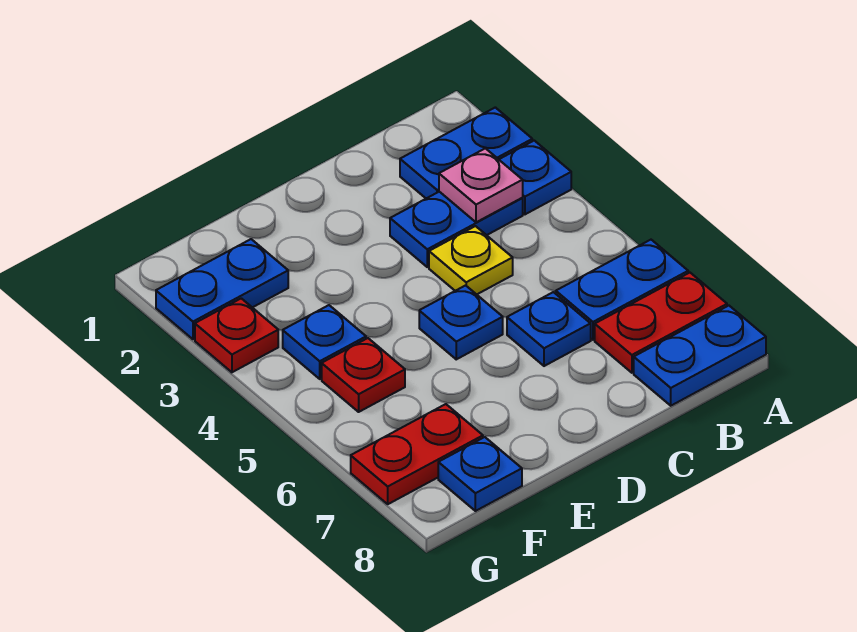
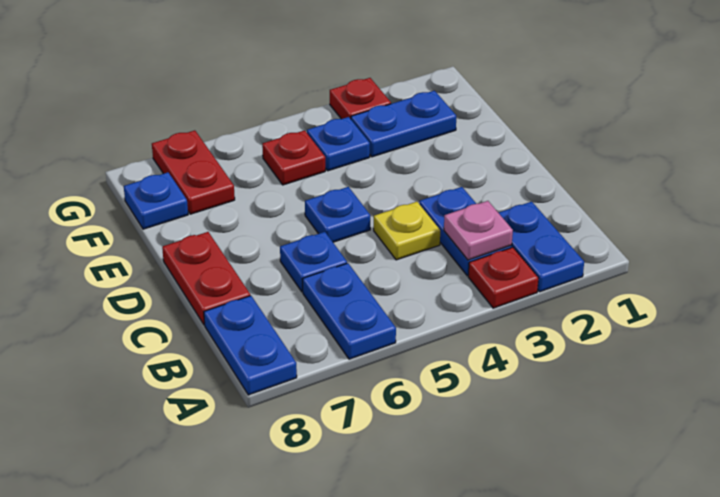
blue plate A3 level 1 -> red plate A3 level 1
red plate A7:B7 level 1 -> red plate C8:D8 level 1
blue plate F2:G2 level 1 -> blue plate F2:F3 level 1

